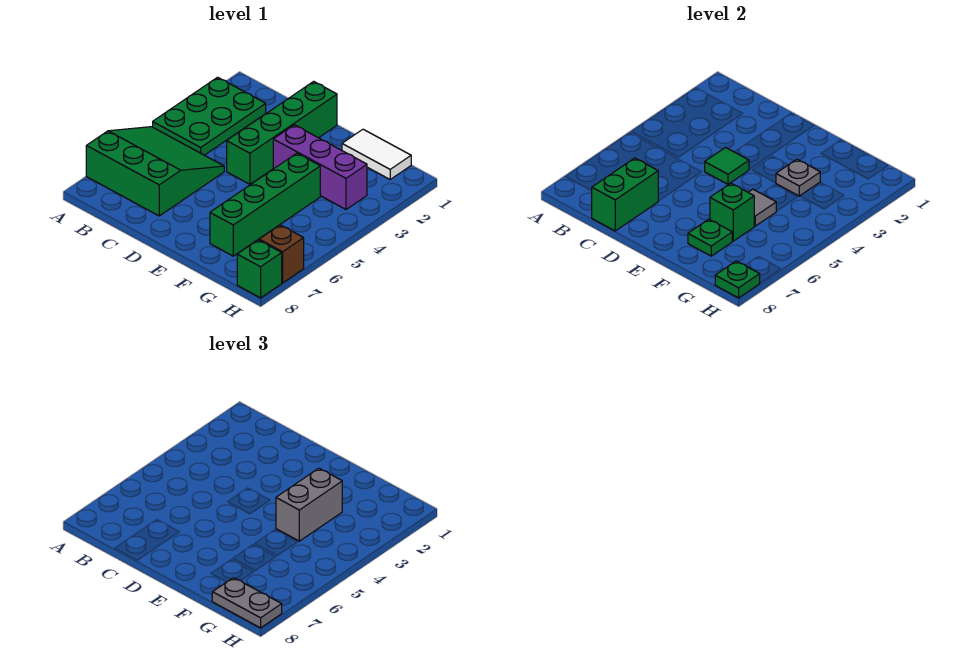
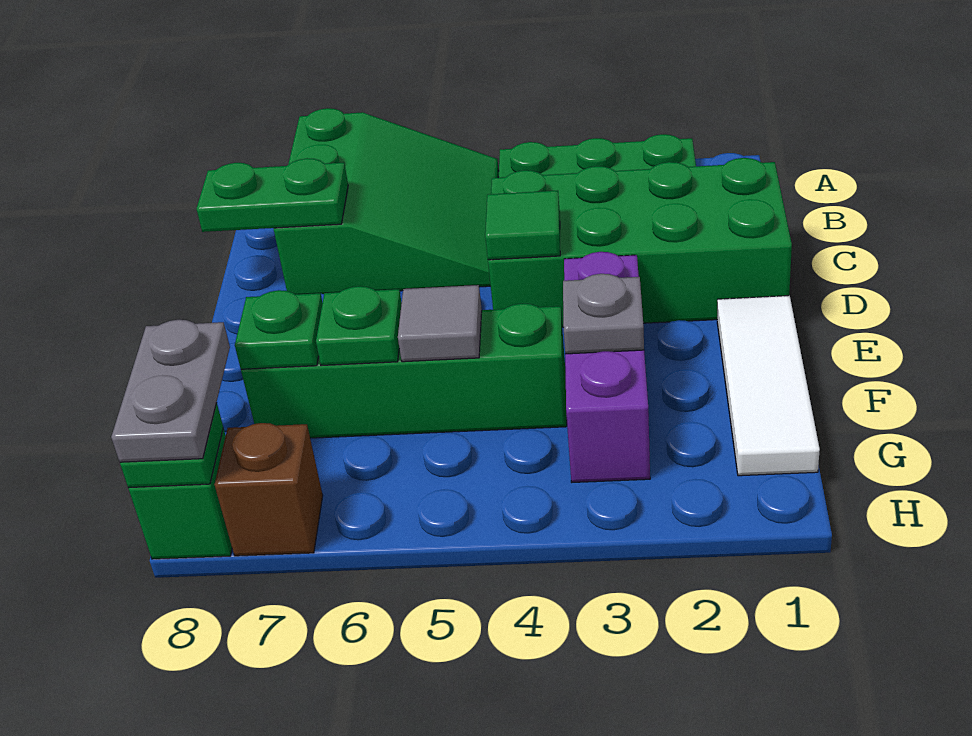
green brick C7:C8 level 2 -> green plate C7:C8 level 2
green brick D1:D4 level 1 -> green brick C1:D4 level 1
white tile F1:G1 level 1 -> white tile E1:G1 level 1
grey brick F3:F4 level 3 -> none
green brick F6 level 2 -> green plate F6 level 2

